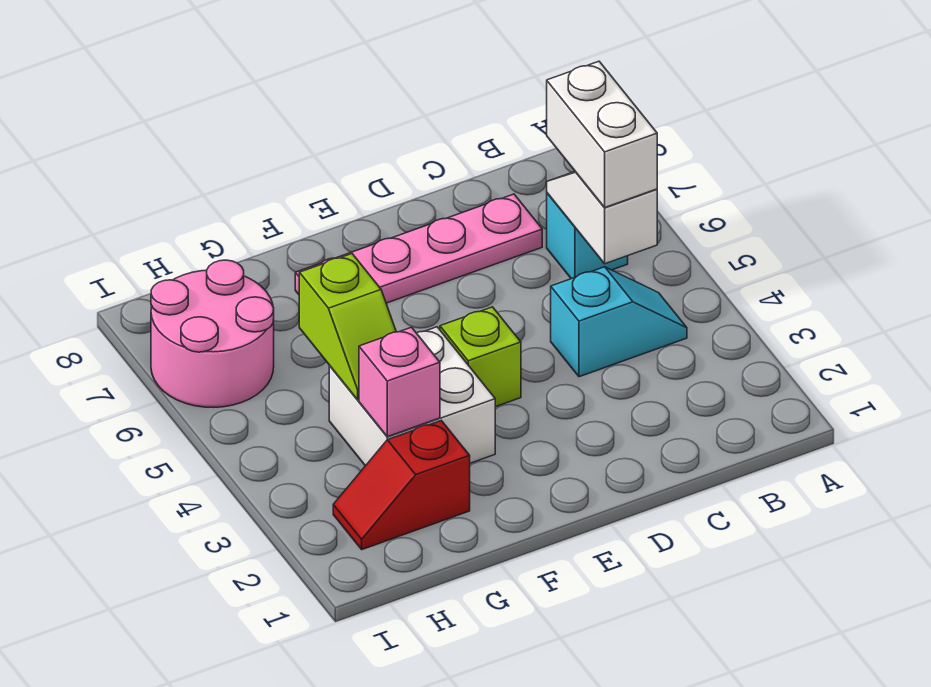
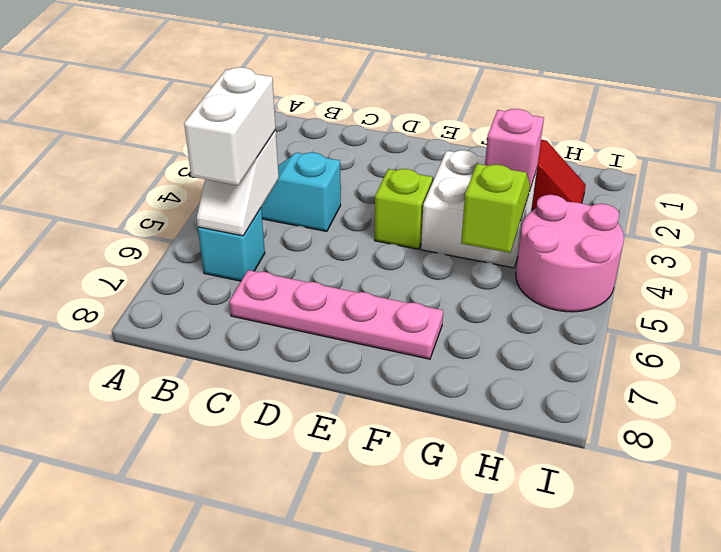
pink round brick H6:I7 level 1 -> pink round brick H4:I5 level 1

